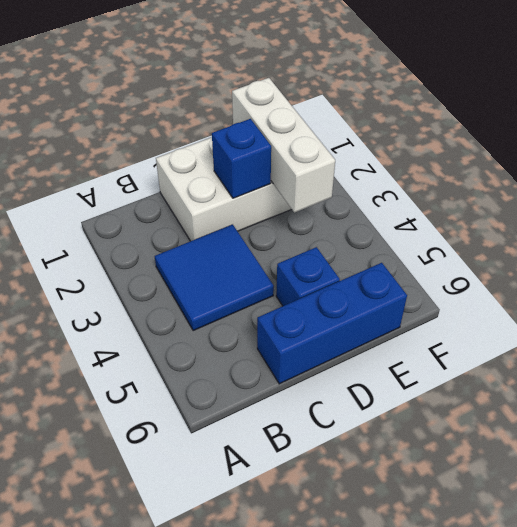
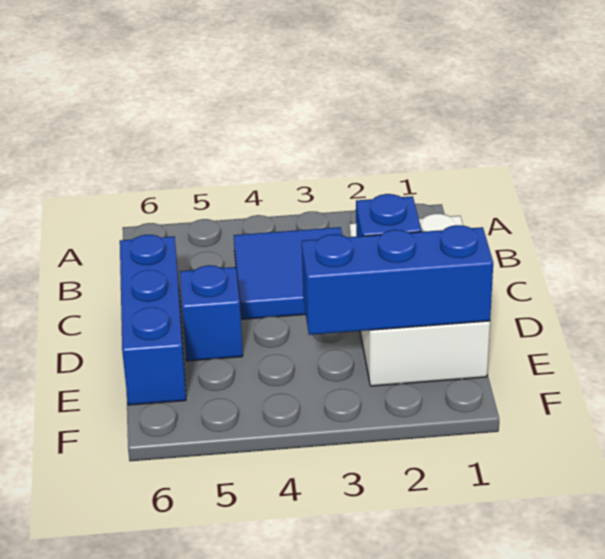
white brick E1:E3 level 2 -> blue brick E1:E3 level 2

